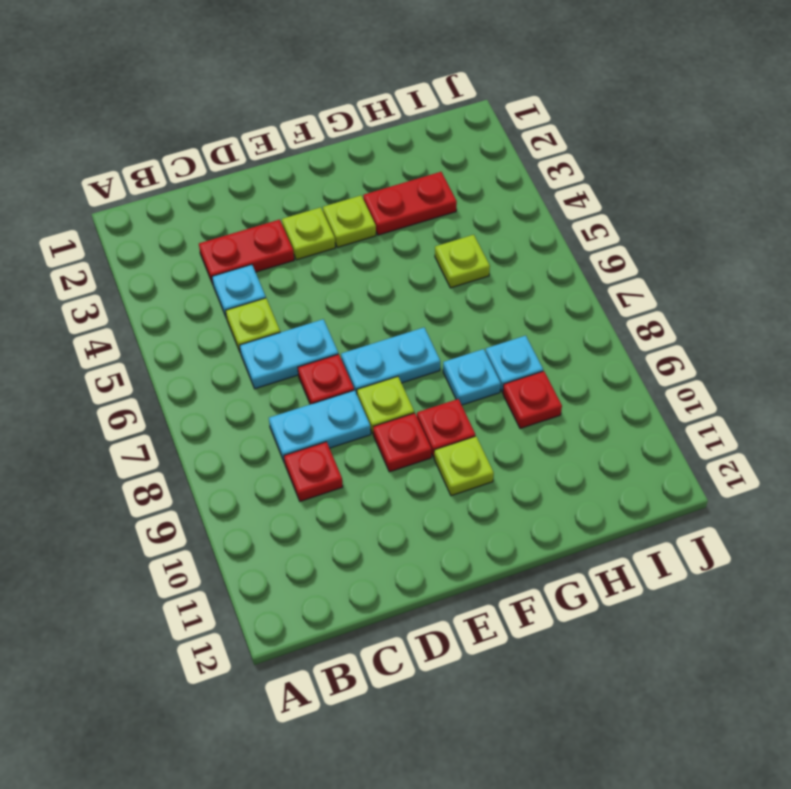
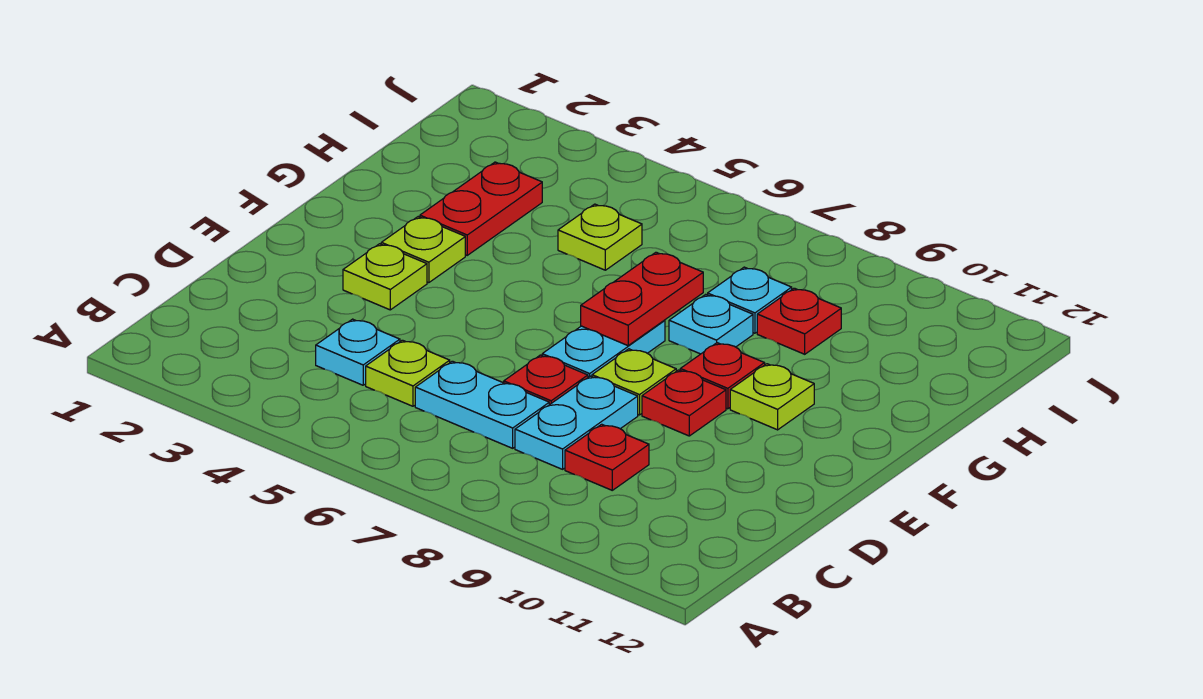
red plate C3:D3 level 1 -> red plate F7:G7 level 2
cyan plate C6:D6 level 1 -> cyan plate C6:C7 level 1

